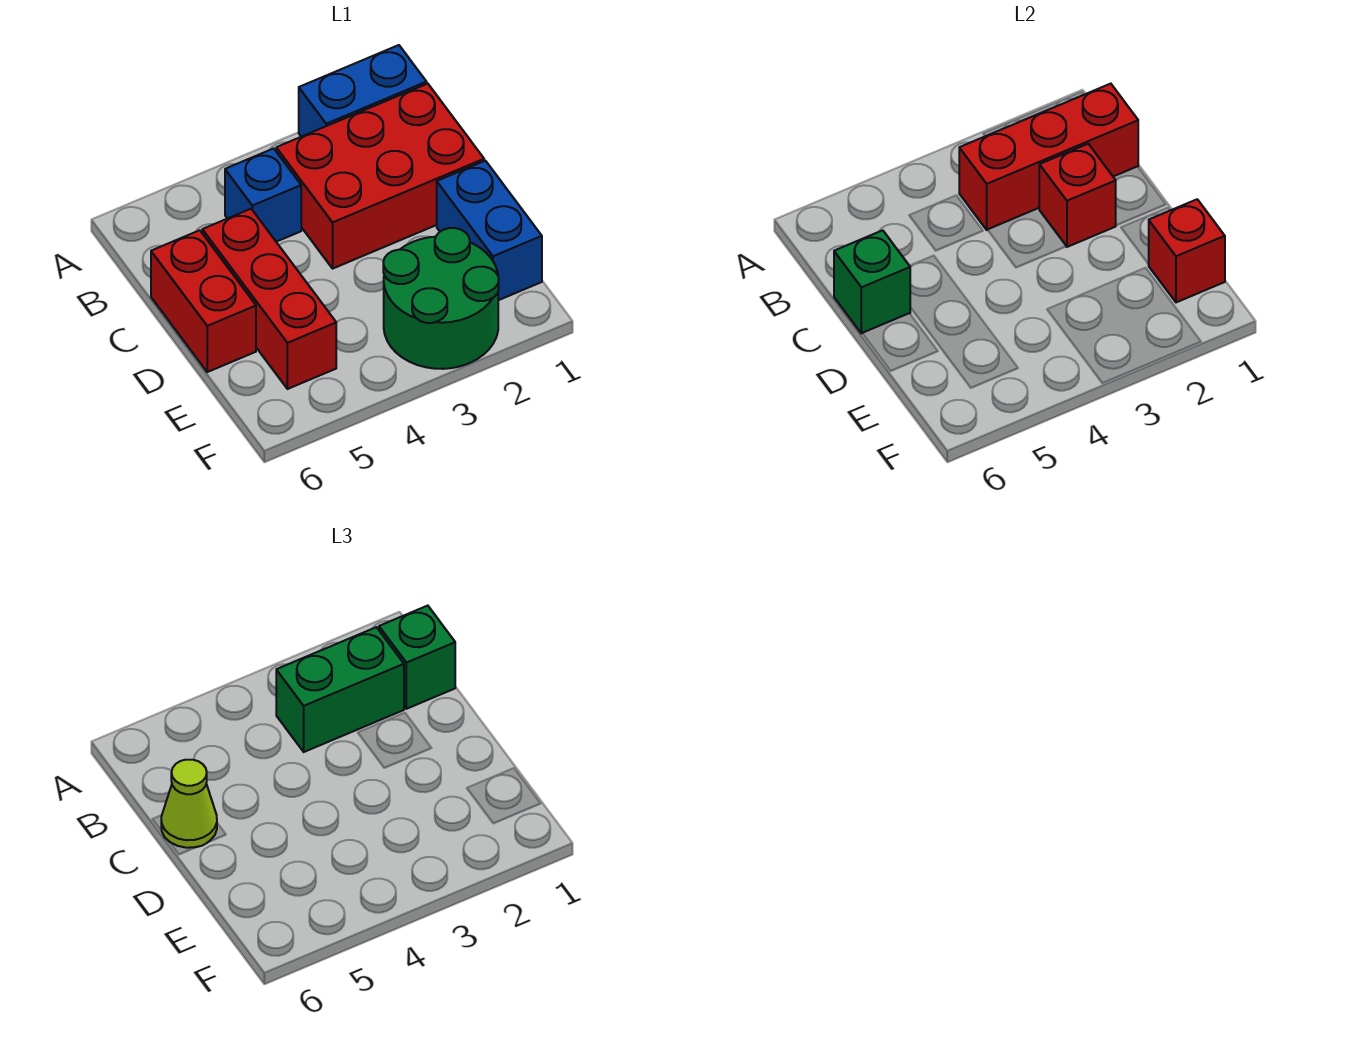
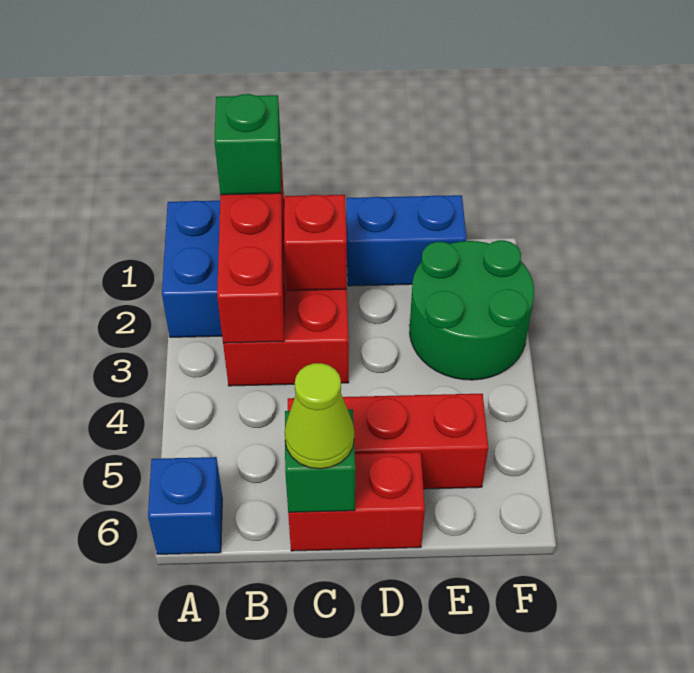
green brick B2:B3 level 3 -> none
blue brick B4 level 1 -> blue brick A6 level 1
red brick E1 level 2 -> none

